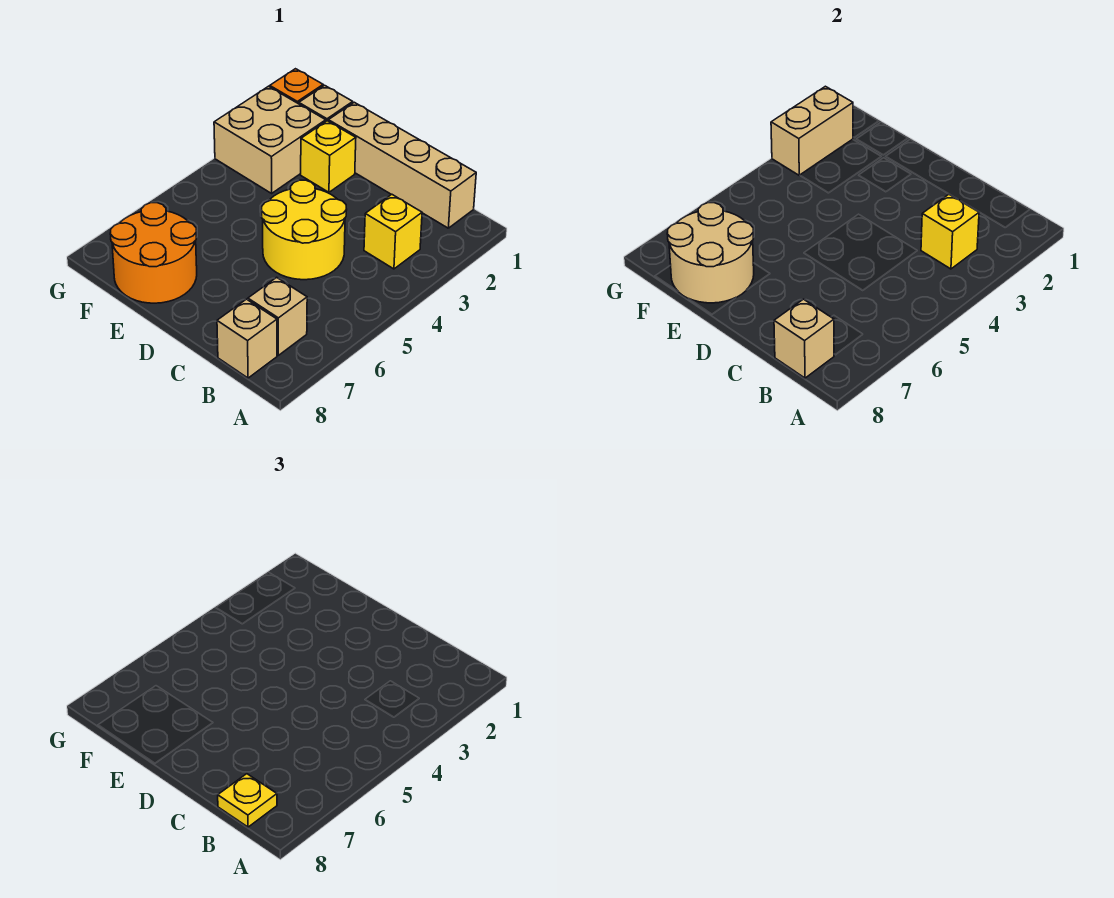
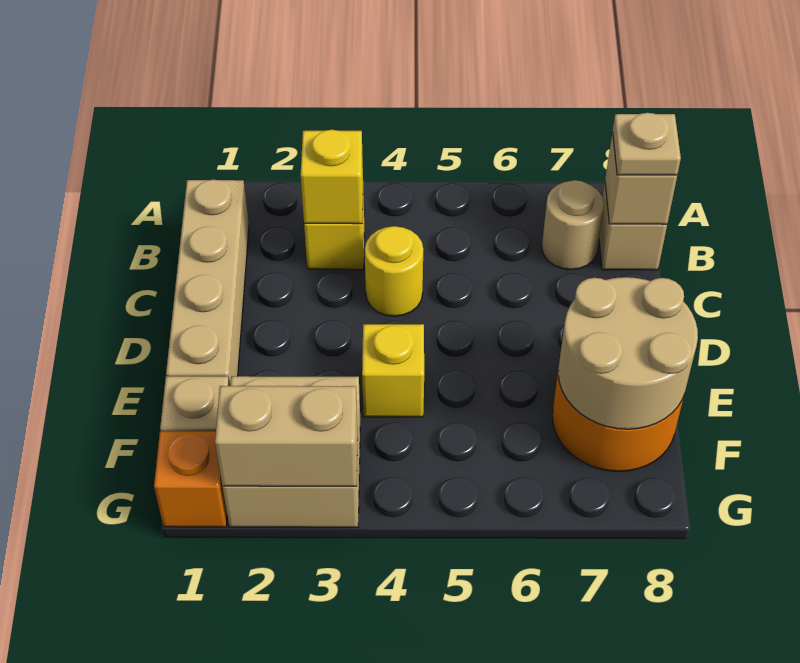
tan brick B7 level 1 -> tan round brick B7 level 1
yellow plate B8 level 3 -> tan plate B8 level 3
yellow round brick C4:D5 level 1 -> yellow round brick C4 level 1
yellow brick E2 level 1 -> yellow brick E4 level 1

